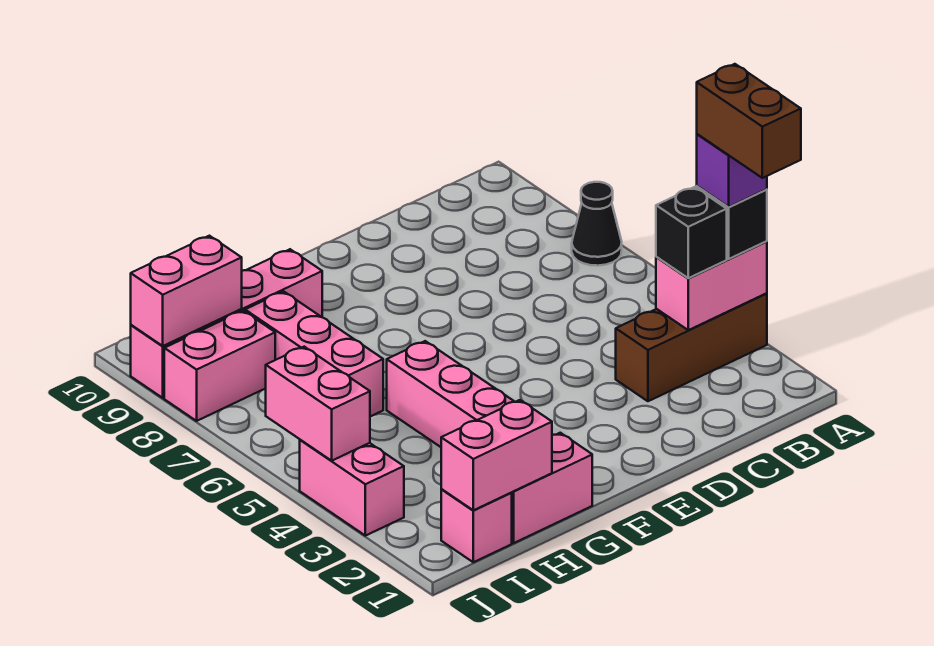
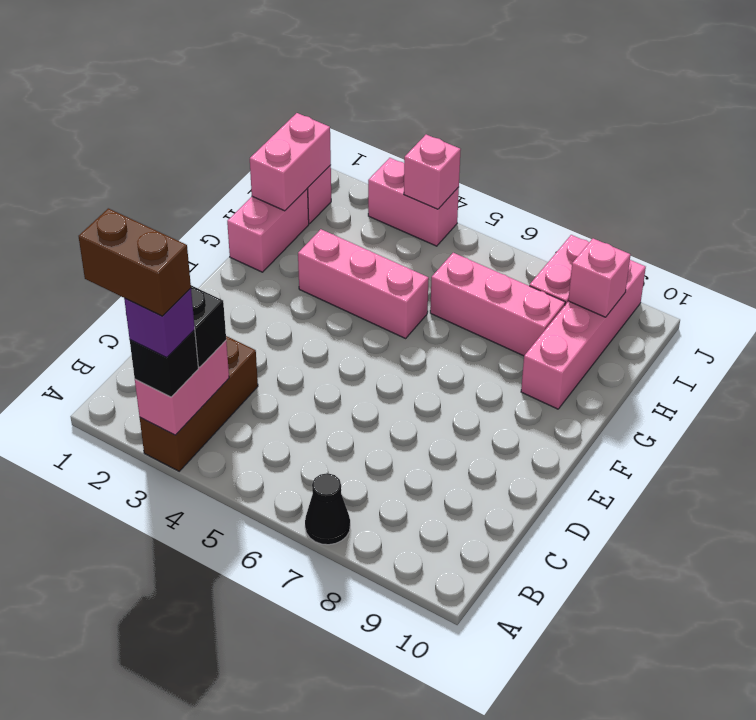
pink brick I9:J9 level 2 -> pink brick I9 level 2
pink brick J4:J5 level 2 -> pink brick J4 level 2

